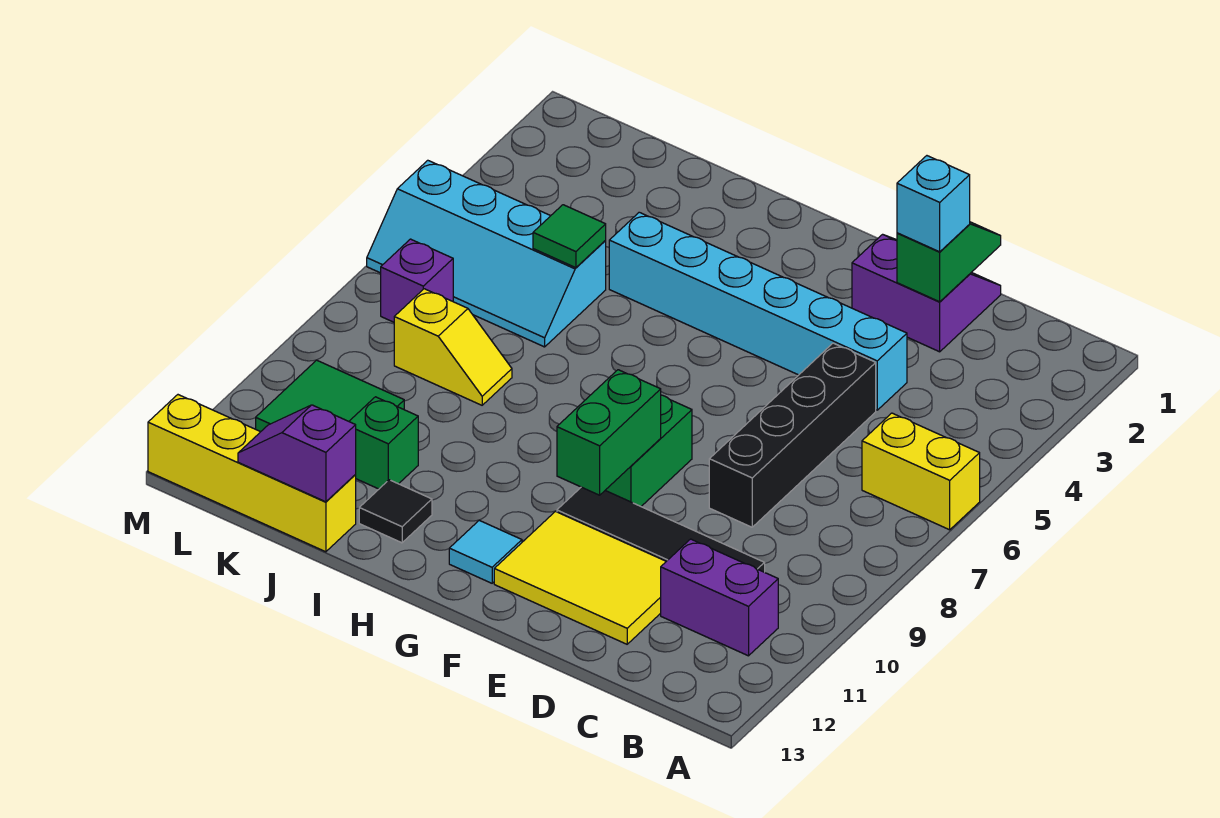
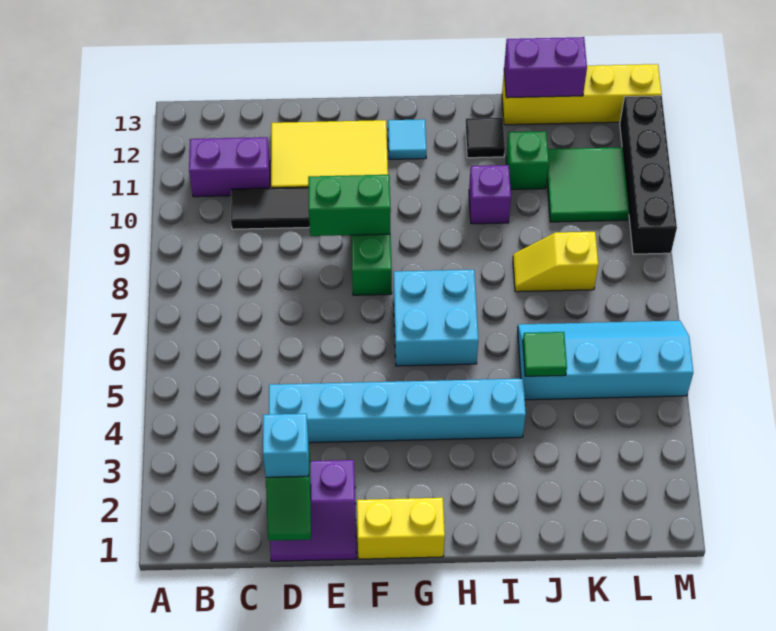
yellow brick A6:B6 level 1 -> yellow brick F1:G1 level 1
black brick D5:D8 level 1 -> black brick M9:M12 level 1
green brick F9:F10 level 2 -> green brick E9:F9 level 2
none -> cyan brick G6:H7 level 1
purple slope J13:K13 level 2 top J -> purple brick J13:K13 level 2
purple brick L7 level 1 -> purple brick I10 level 1

